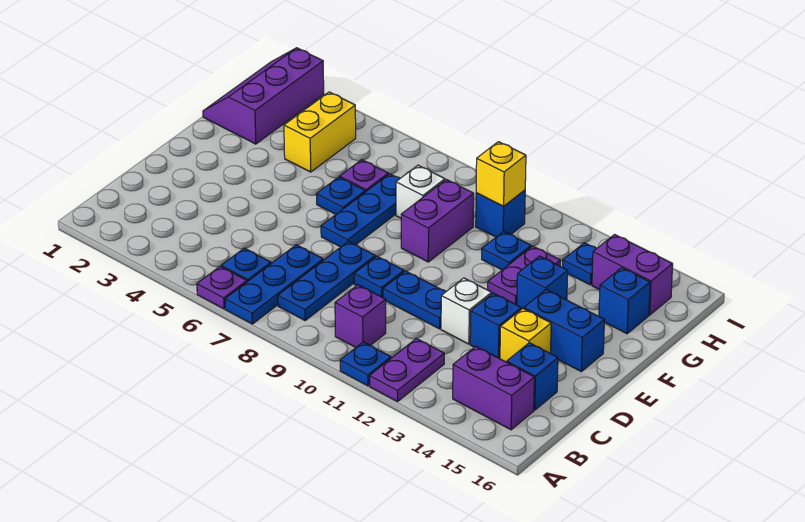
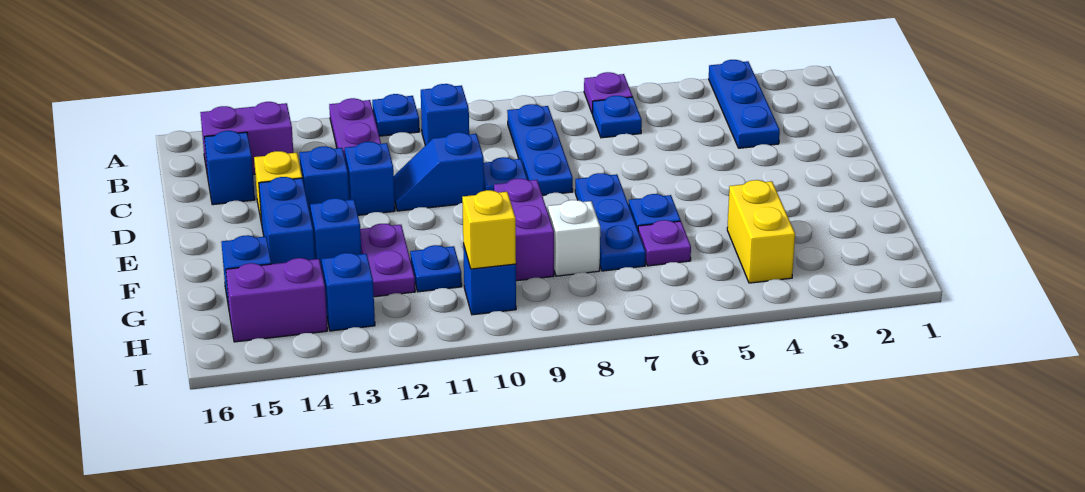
blue plate A7:C7 level 1 -> blue plate A3:C3 level 1
purple brick B10 level 1 -> blue brick B10 level 1
blue plate D10:D11 level 1 -> blue slope D10:D11 level 1 top 10
white brick D12 level 1 -> blue brick D12 level 1
blue brick E14:E15 level 1 -> blue brick E14:F14 level 1
purple slope G1:I2 level 1 top 2 -> none
blue plate H13 level 1 -> blue brick H13 level 1

